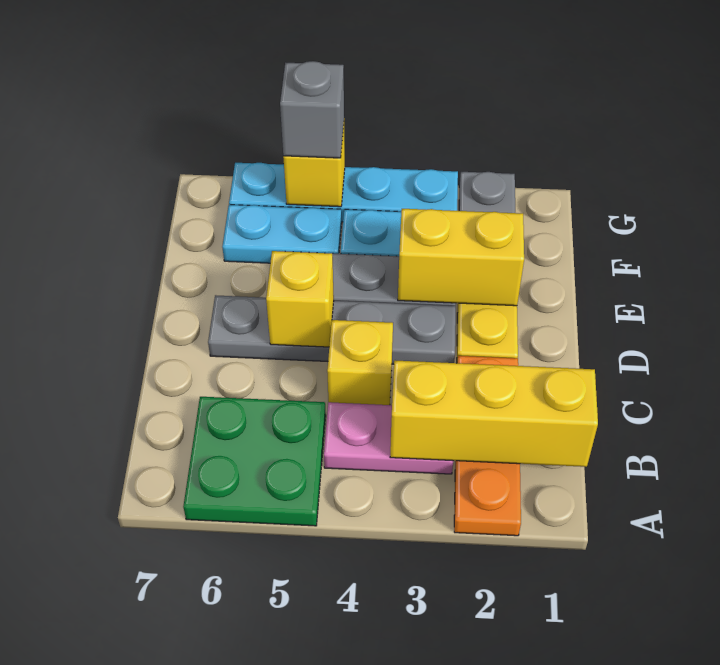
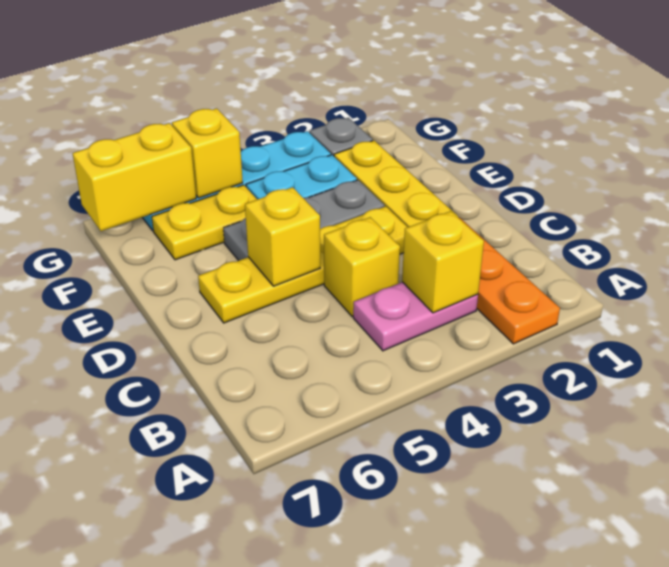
green plate A5:B6 level 1 -> none
yellow brick B1:B3 level 2 -> yellow brick B3 level 2
grey plate D3:D6 level 1 -> yellow plate D3:D6 level 1
yellow brick E2:E3 level 2 -> yellow brick G6:G7 level 2
cyan plate F5:F6 level 1 -> yellow plate F5:F6 level 1
grey brick G5 level 3 -> none

